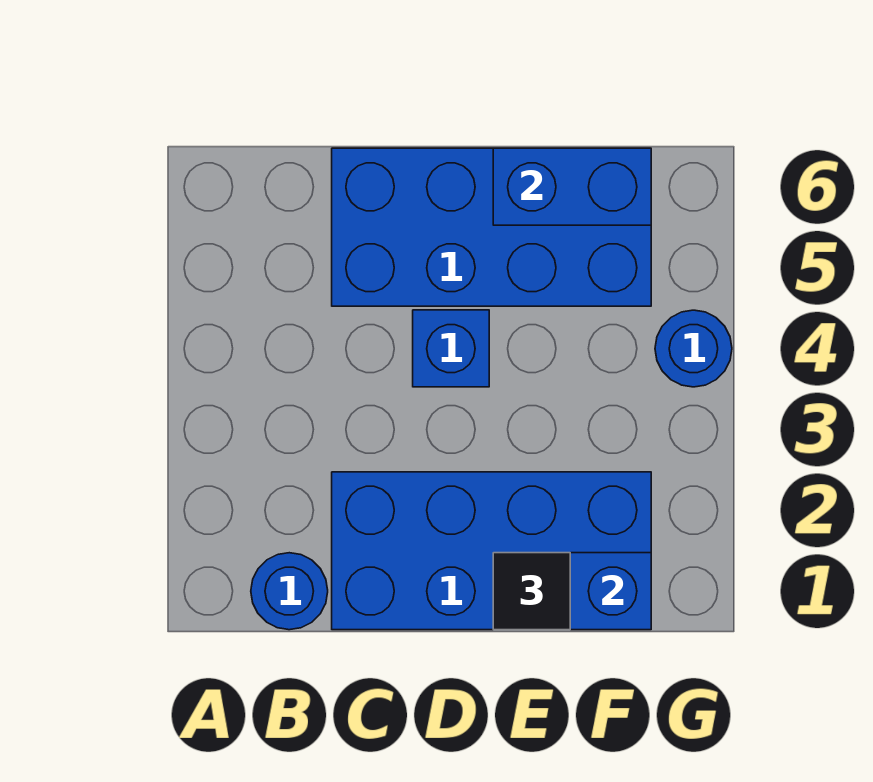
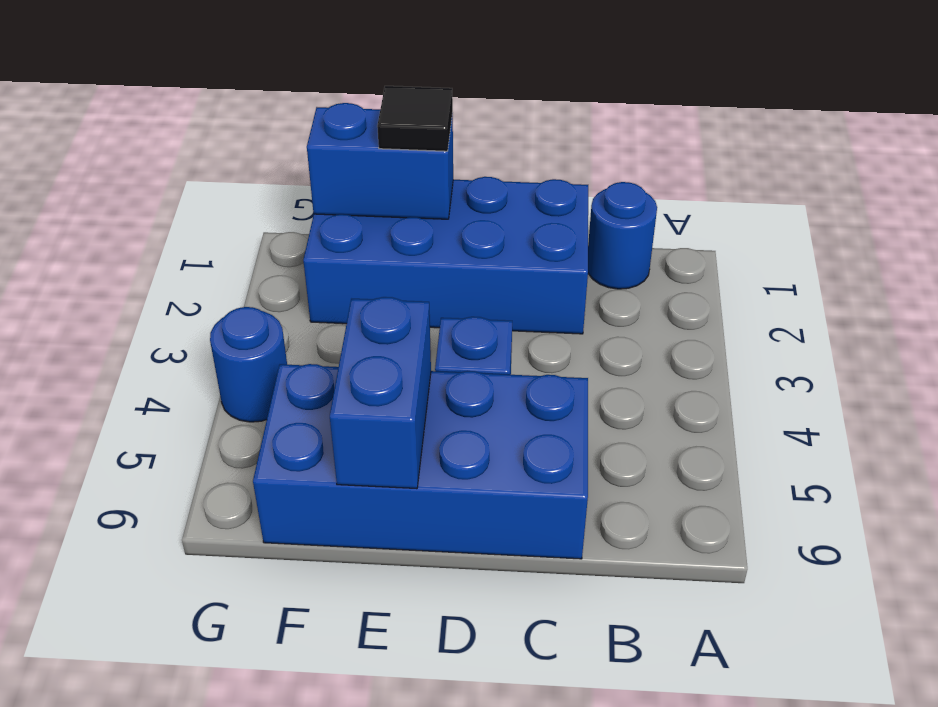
blue brick E6:F6 level 2 -> blue brick E5:E6 level 2

